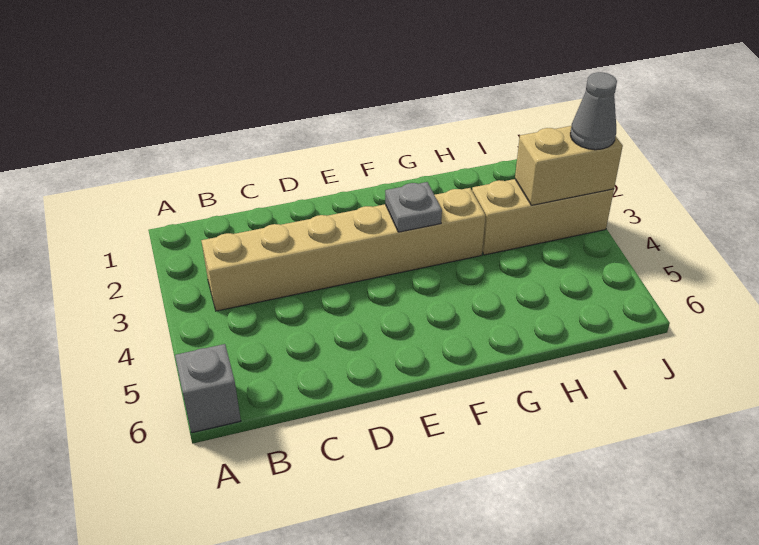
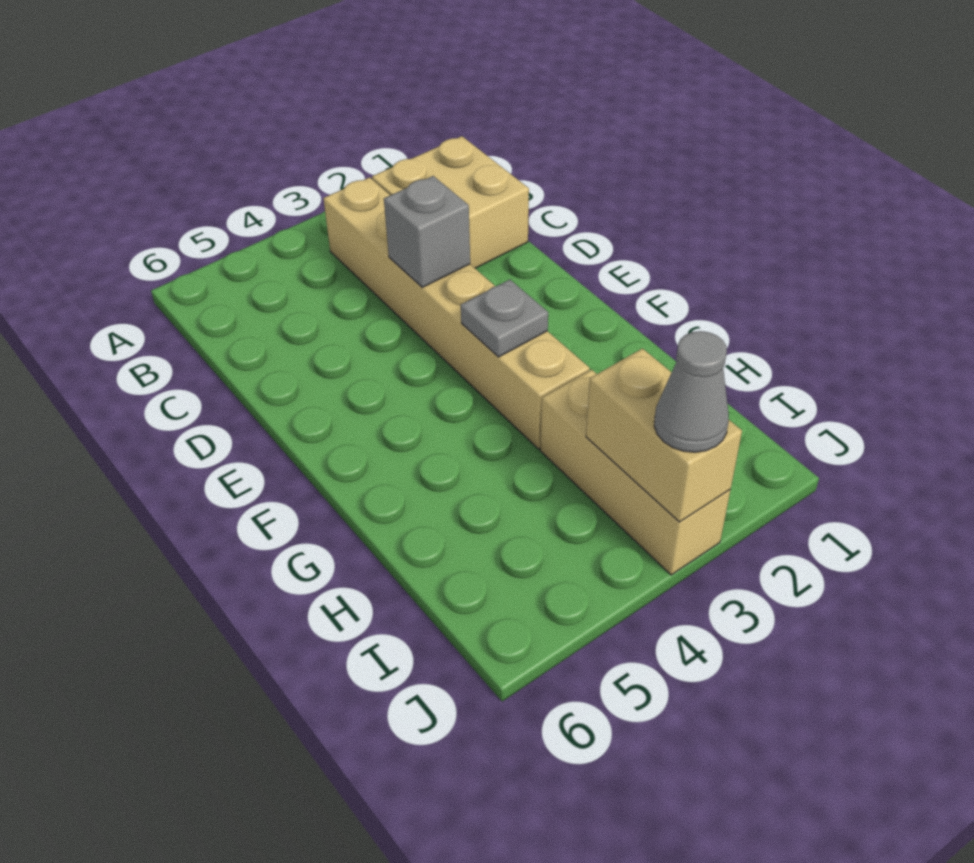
grey brick A6 level 1 -> grey brick D3 level 2
none -> tan brick B1:C2 level 1

